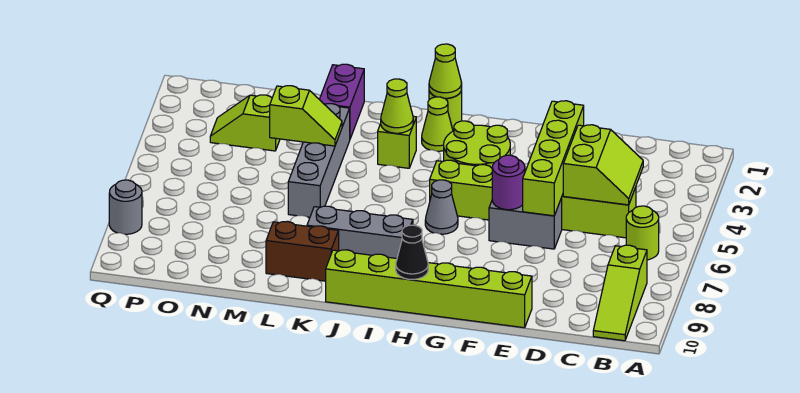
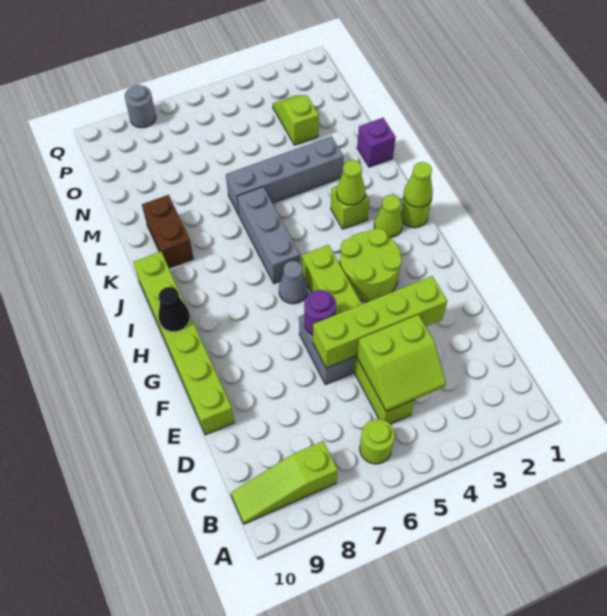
grey brick I8:K8 level 1 -> grey brick I6:K6 level 1
purple brick L1:L2 level 1 -> purple brick L1 level 1
lime slope L4:M4 level 2 top M -> none

